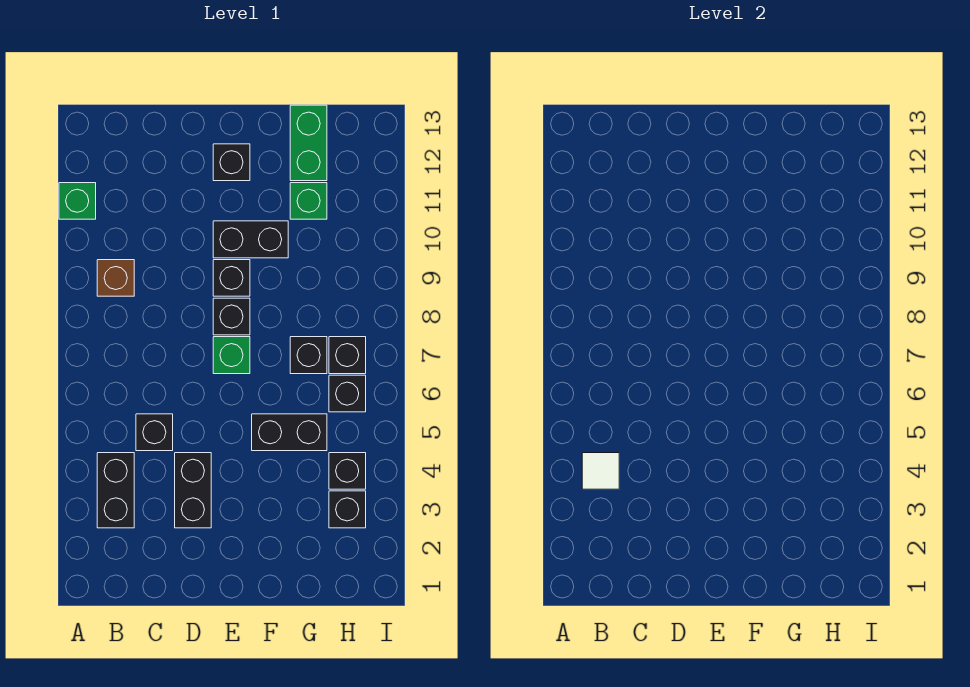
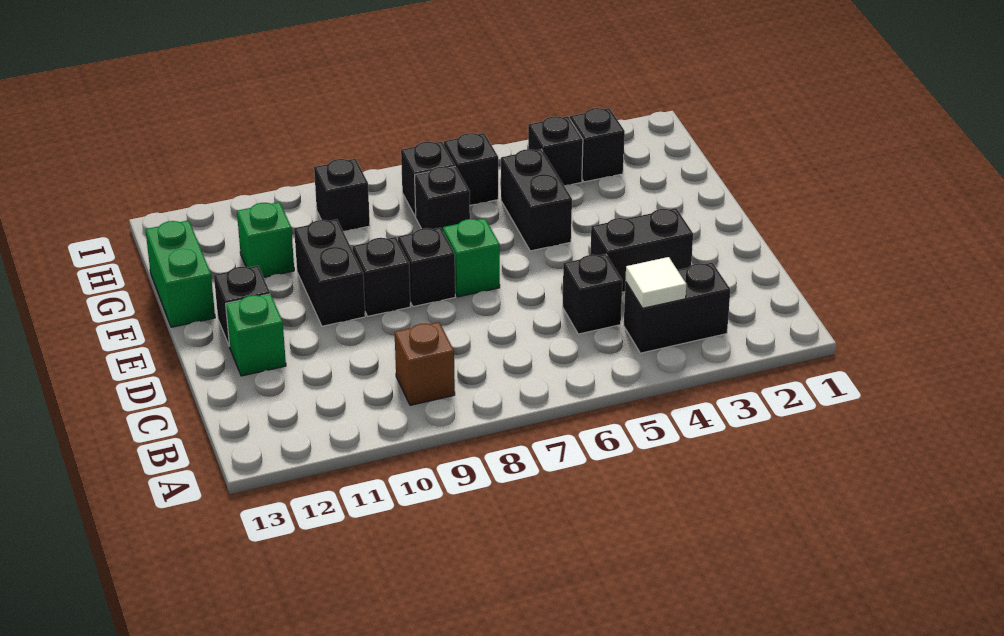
green brick A11 level 1 -> green brick D12 level 1
green brick G12:G13 level 1 -> green brick F13:G13 level 1
none -> black brick H9 level 1

